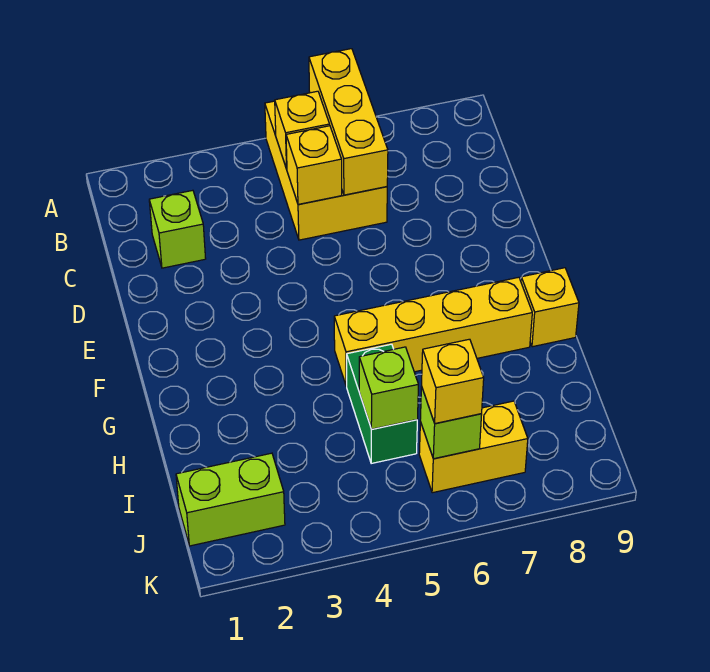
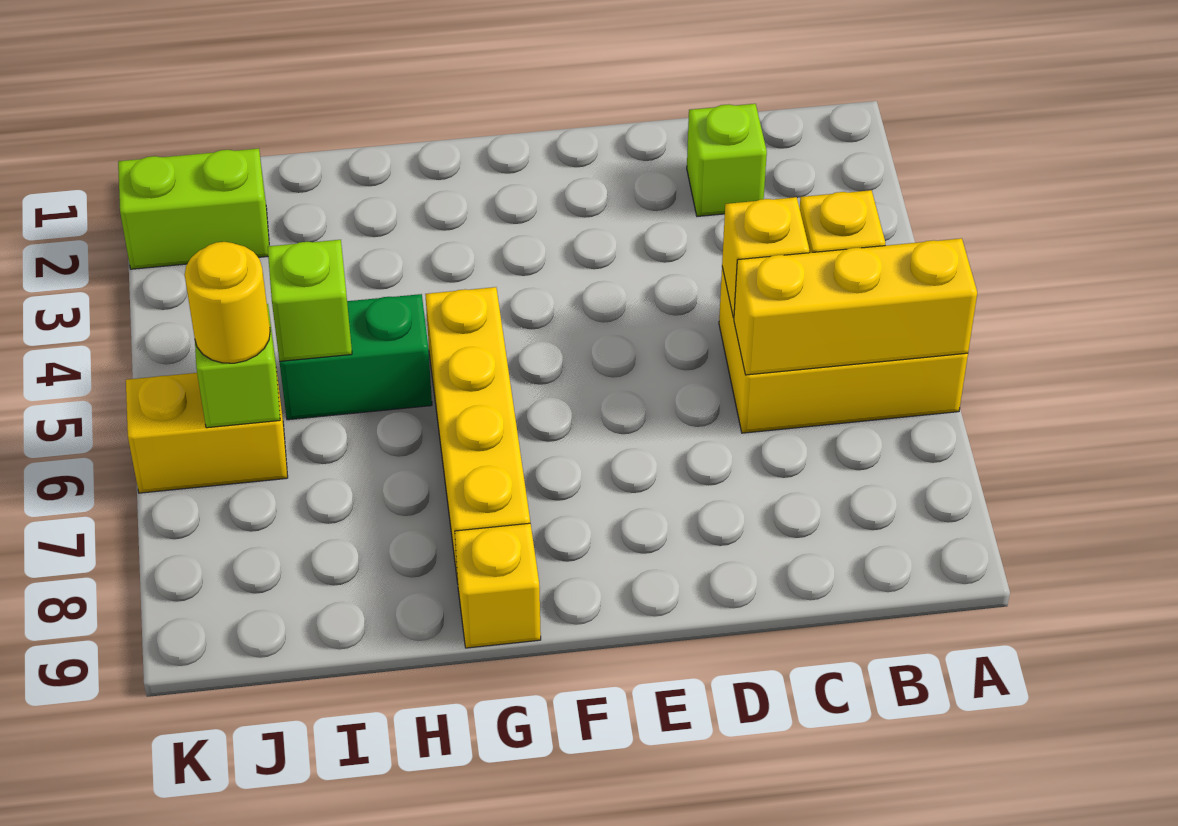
lime brick J1:J2 level 1 -> lime brick J2:K2 level 1
yellow brick J6:J7 level 1 -> yellow brick J6:K6 level 1
yellow brick J6 level 3 -> yellow round brick J6 level 3

